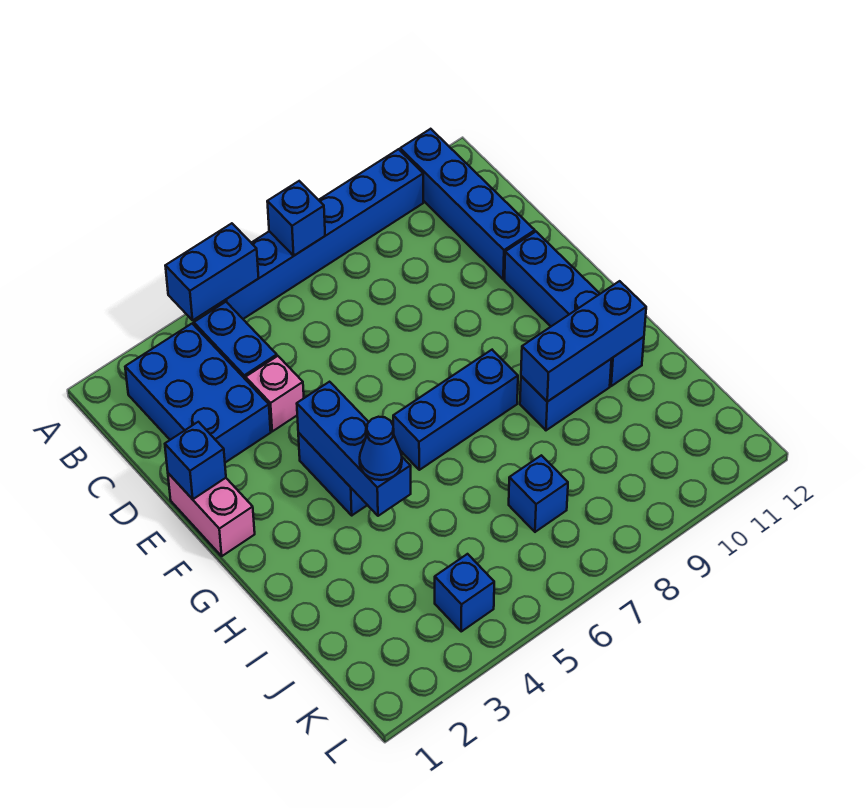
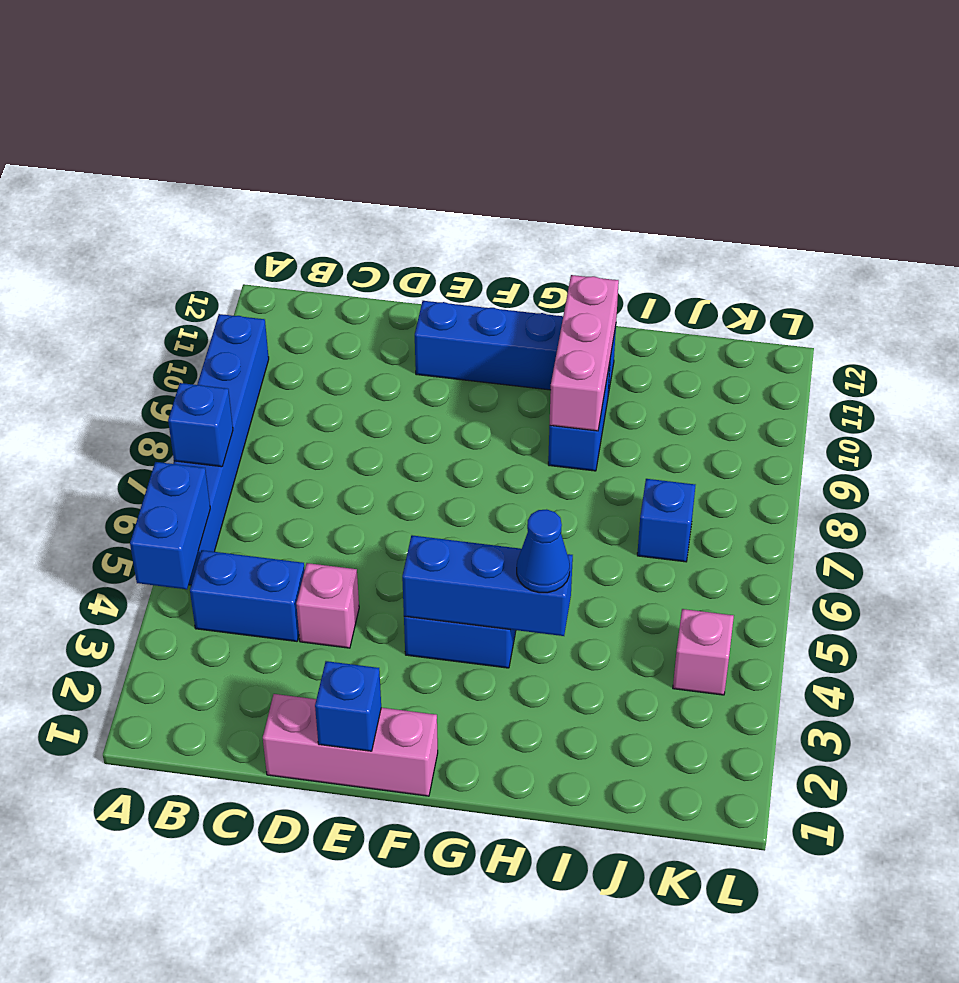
blue brick A11:D11 level 1 -> none
blue brick B2:D3 level 1 -> none
pink brick E1:F1 level 1 -> pink brick D1:F1 level 1
blue brick G6:G8 level 1 -> none
blue brick H9:H11 level 2 -> pink brick H9:H11 level 2
blue brick K4 level 1 -> pink brick K4 level 1

